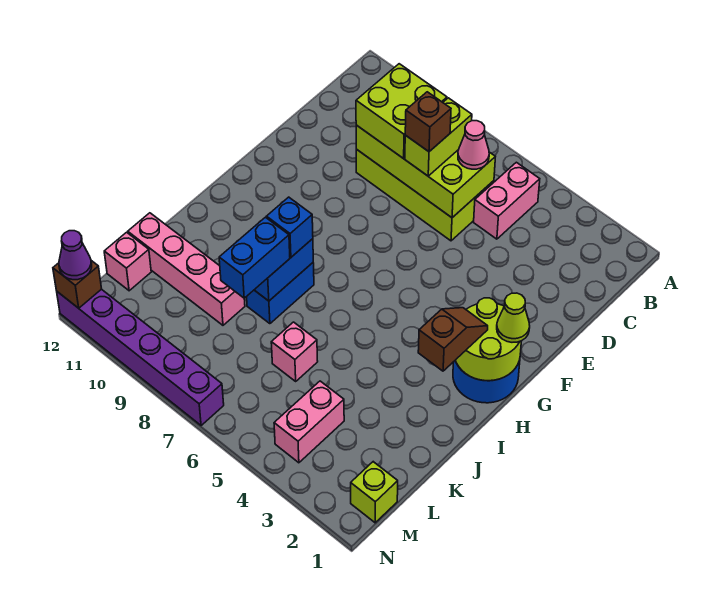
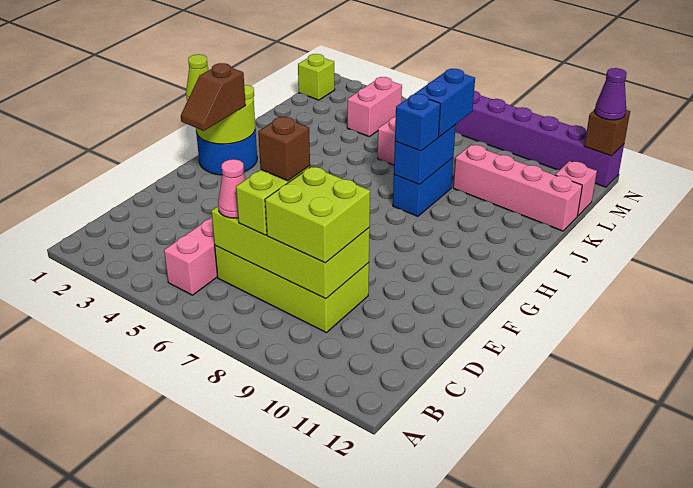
brown slope H2:I2 level 3 top I -> brown slope F2:G2 level 3 top G

